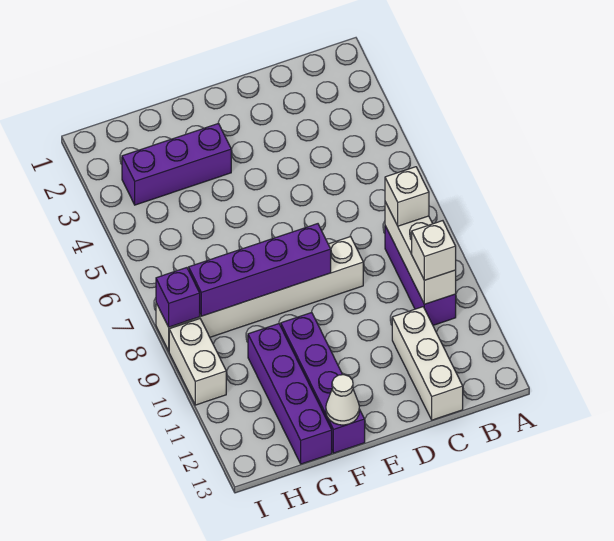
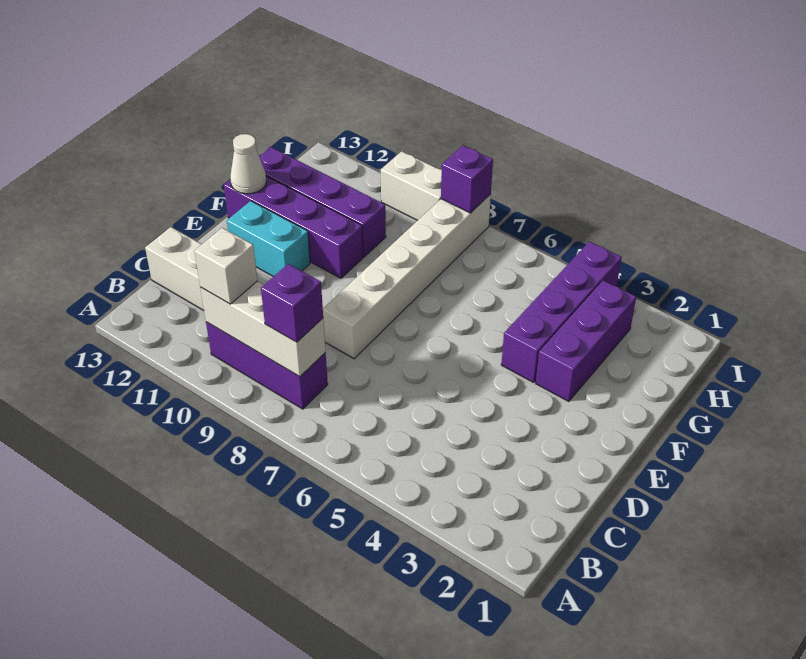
white brick B8 level 3 -> purple brick B8 level 3
purple brick E8:H8 level 2 -> purple brick F4:I4 level 1
none -> cyan brick E11:E12 level 1

